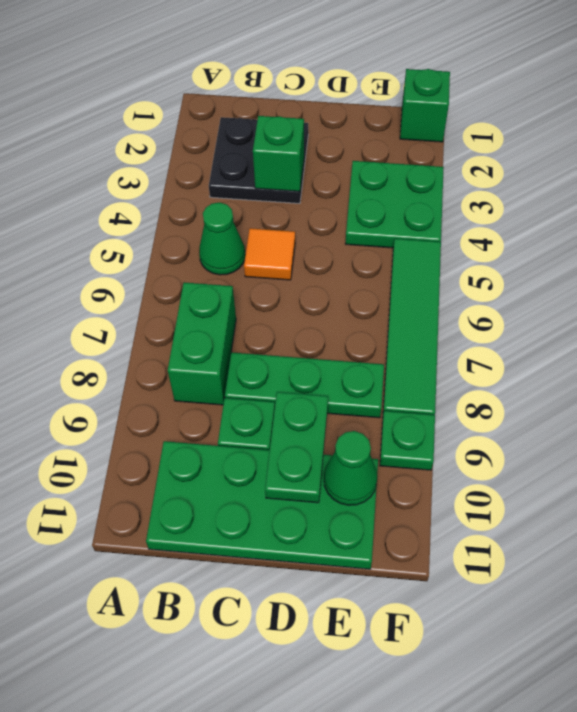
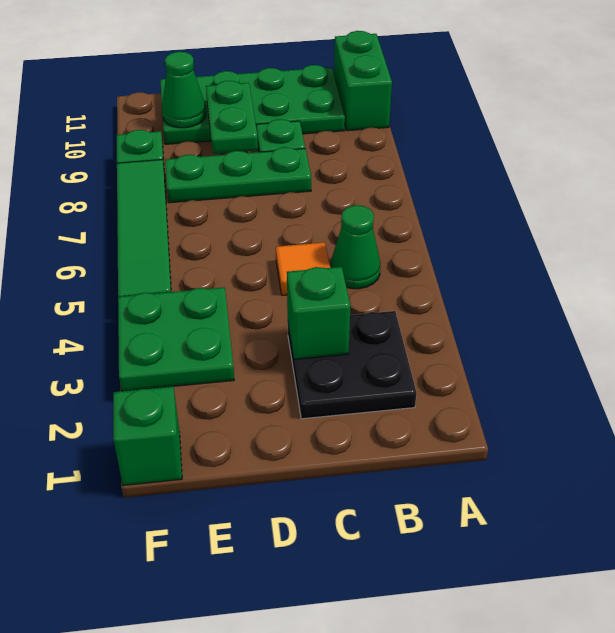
green brick B7:B8 level 1 -> green brick A10:A11 level 1

